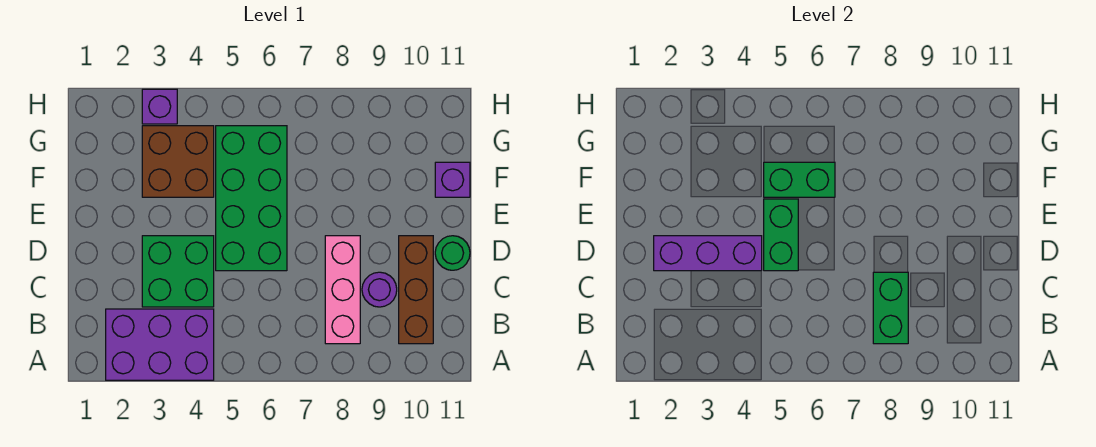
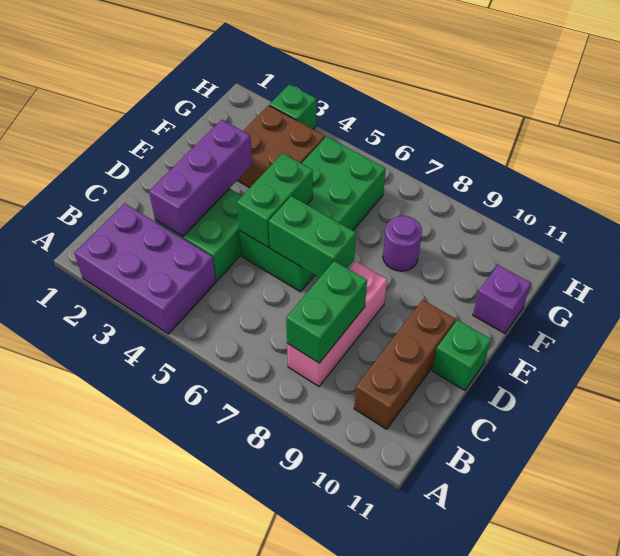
purple round brick C9 level 1 -> purple round brick F8 level 1
purple brick D2:D4 level 2 -> purple brick C3:E3 level 2
green round brick D11 level 1 -> green brick D11 level 1
green brick F5:F6 level 2 -> green brick D6:D7 level 2
purple brick H3 level 1 -> green brick H3 level 1

